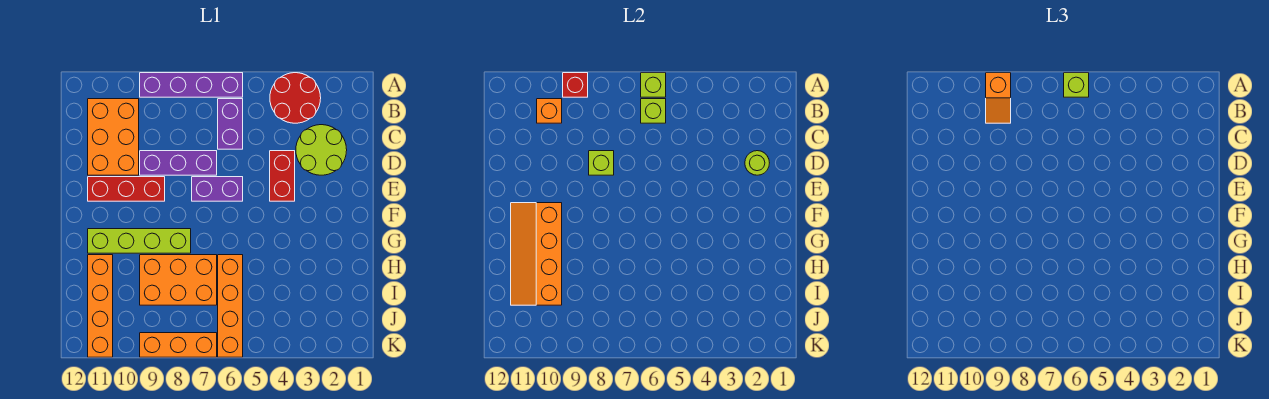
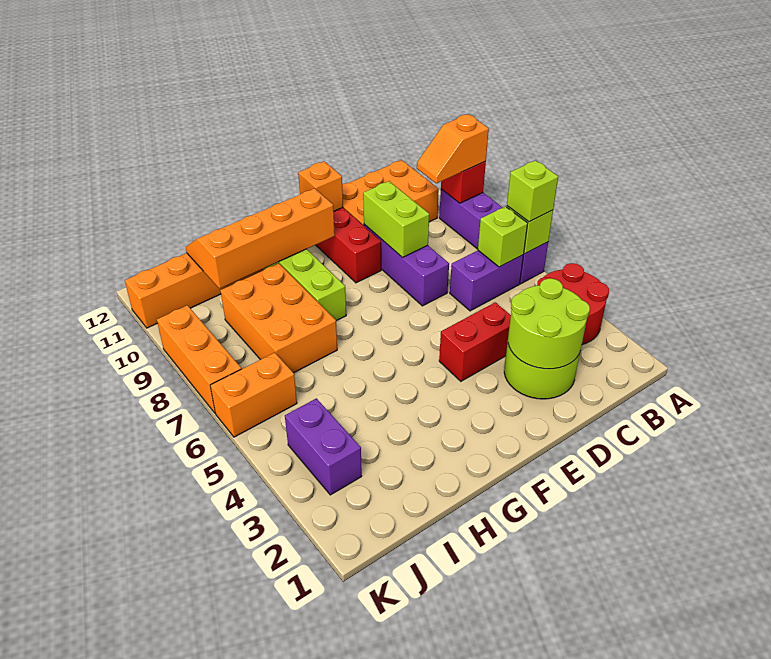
orange brick B10 level 2 -> orange brick E11 level 2
lime round brick D2 level 2 -> lime round brick C2:D3 level 2
lime brick D8 level 2 -> lime brick D8:D9 level 2
purple brick E6:E7 level 1 -> purple brick J3:J4 level 1
orange brick H6:K6 level 1 -> orange brick J6:K6 level 1

